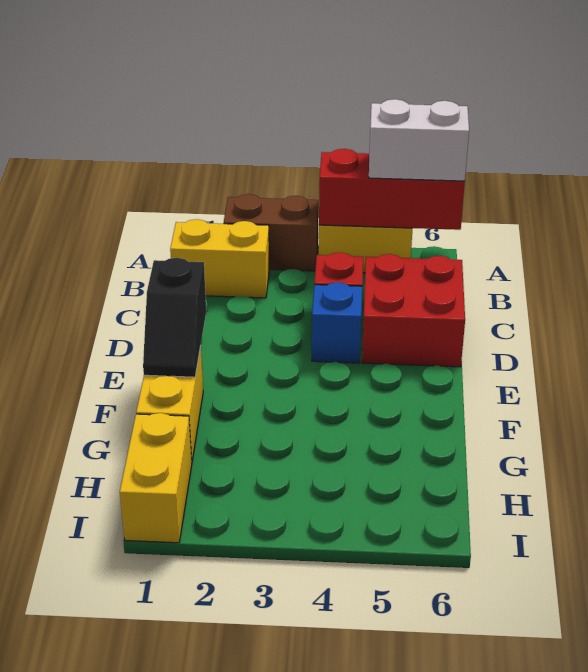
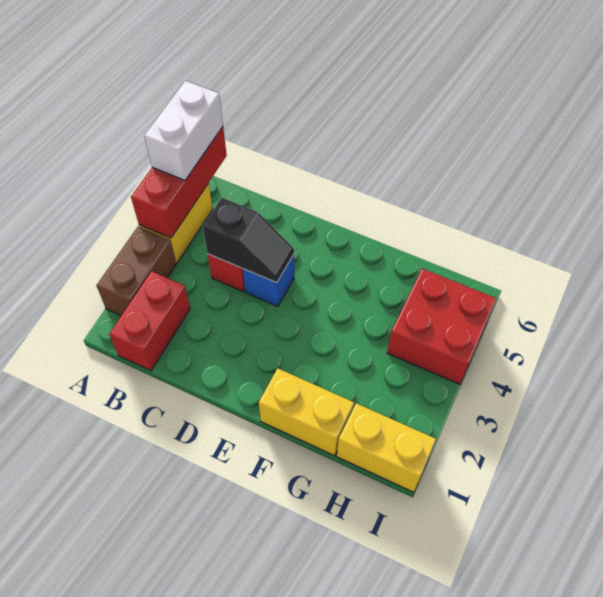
yellow brick B1:B2 level 1 -> red brick B1:B2 level 1
red brick C5:D6 level 1 -> red brick H4:I5 level 1
black slope E1:F1 level 2 top E -> black slope C4:D4 level 2 top C

